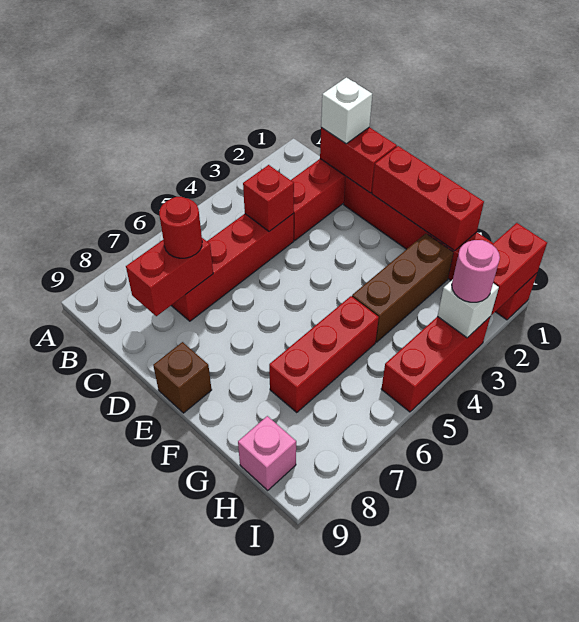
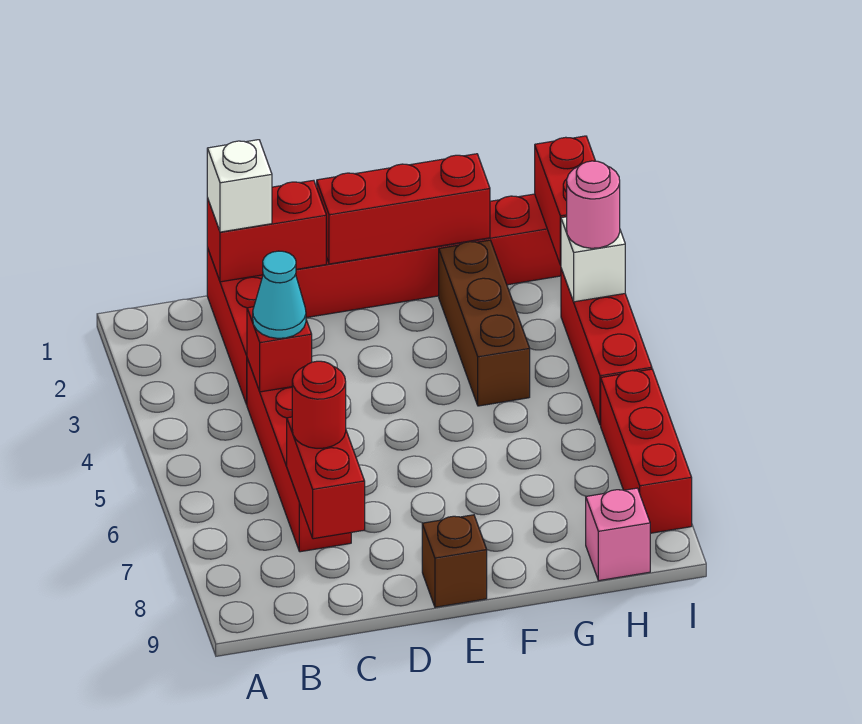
none -> cyan cone C4 level 3
red brick G5:G7 level 1 -> red brick I6:I8 level 1

